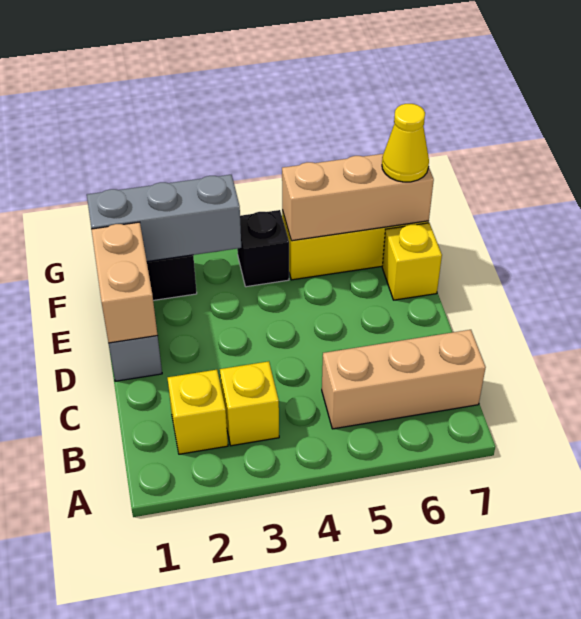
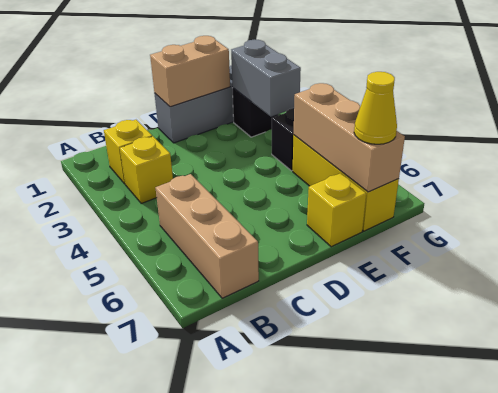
grey brick F1:F3 level 2 -> grey brick F2:F3 level 2

